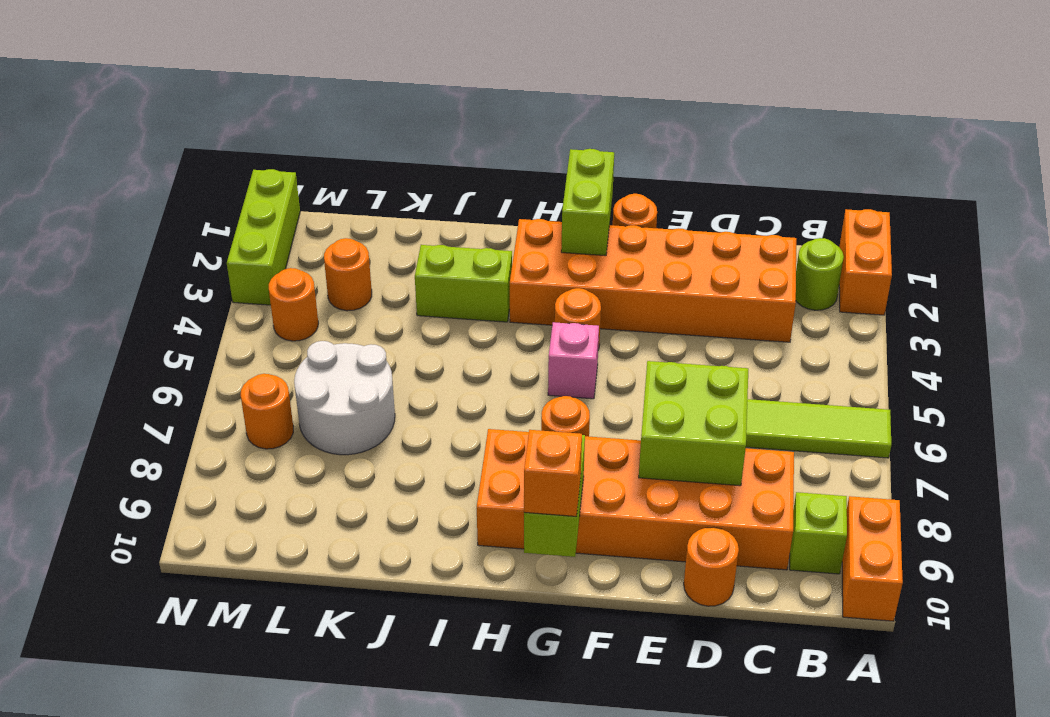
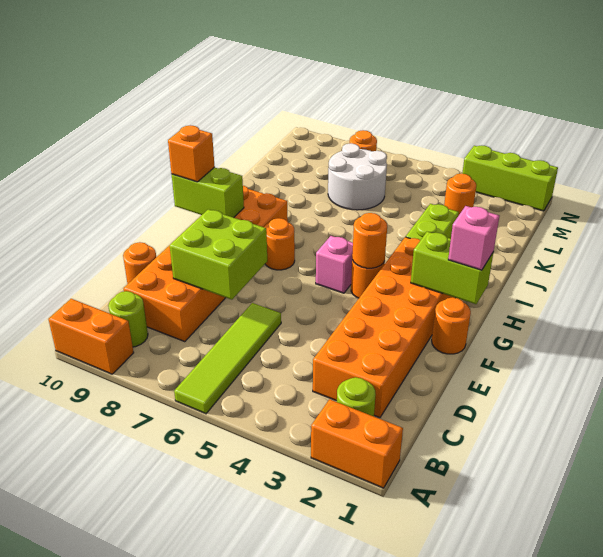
lime brick B9 level 1 -> lime round brick B9 level 1
none -> pink brick G1 level 3
orange round brick M4 level 1 -> orange round brick G4 level 2

